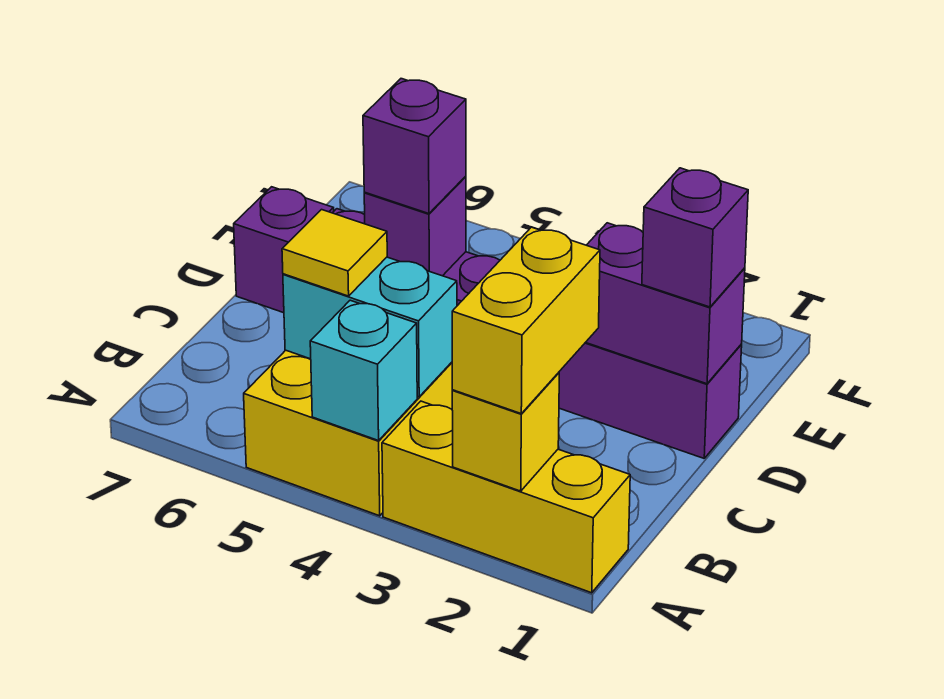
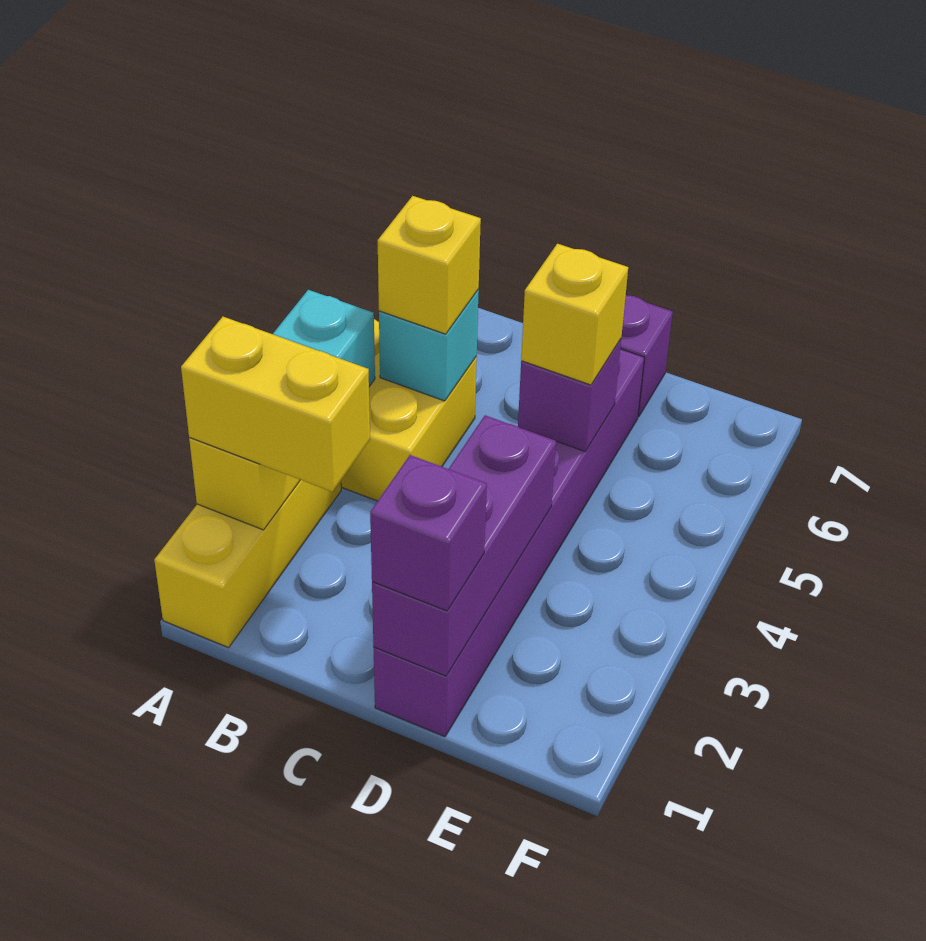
cyan brick B4:B5 level 2 -> cyan brick B5 level 2
yellow tile B5 level 3 -> yellow brick B5 level 3
purple brick D1:D2 level 2 -> purple brick D1:D3 level 2
purple brick D5 level 3 -> yellow brick D5 level 3

